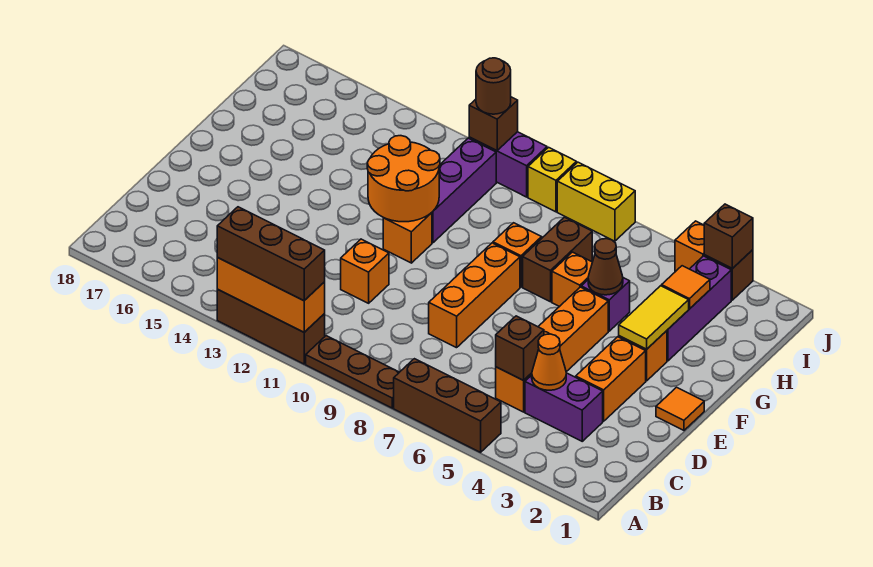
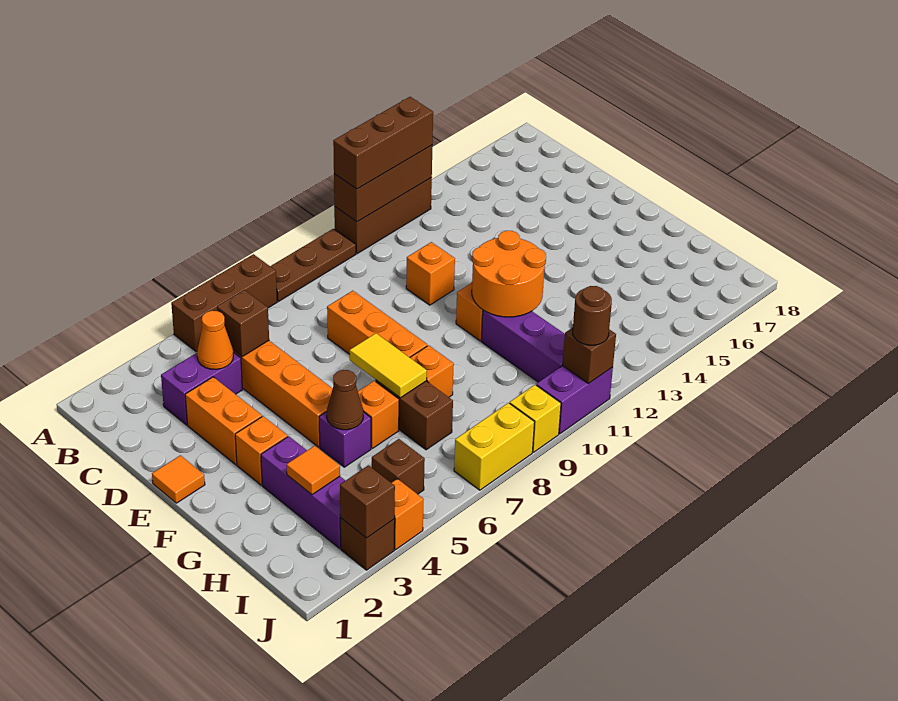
orange brick A11:A13 level 2 -> brown brick A11:A13 level 2
yellow tile F3:G3 level 2 -> yellow tile F7:G7 level 2
none -> brown brick I5 level 1

